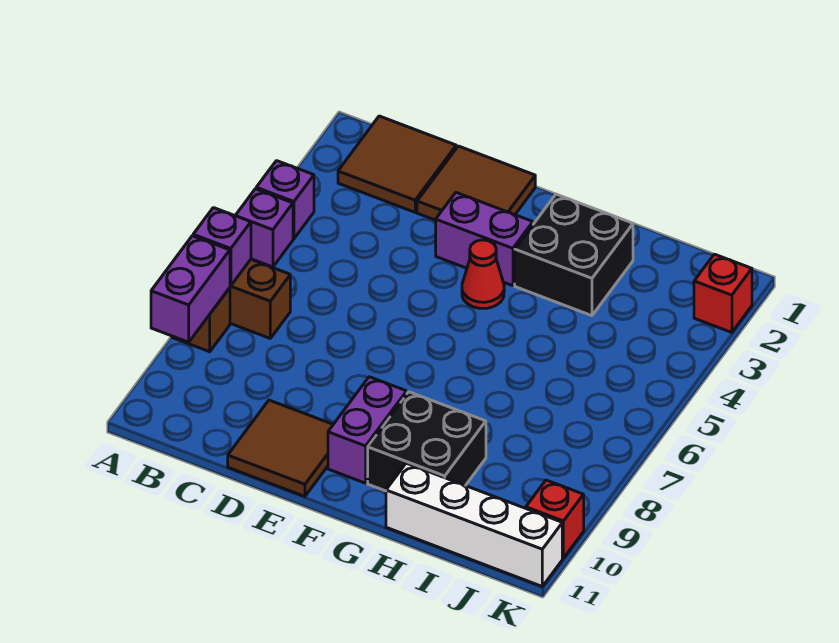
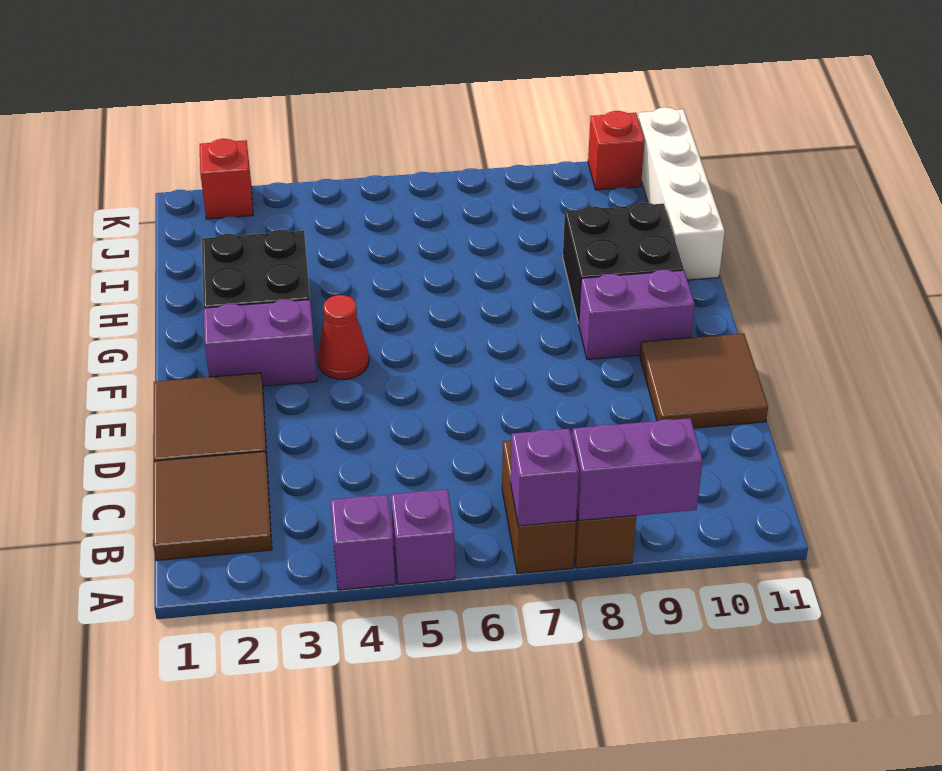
purple brick E3:F3 level 1 -> purple brick F2:F3 level 1

